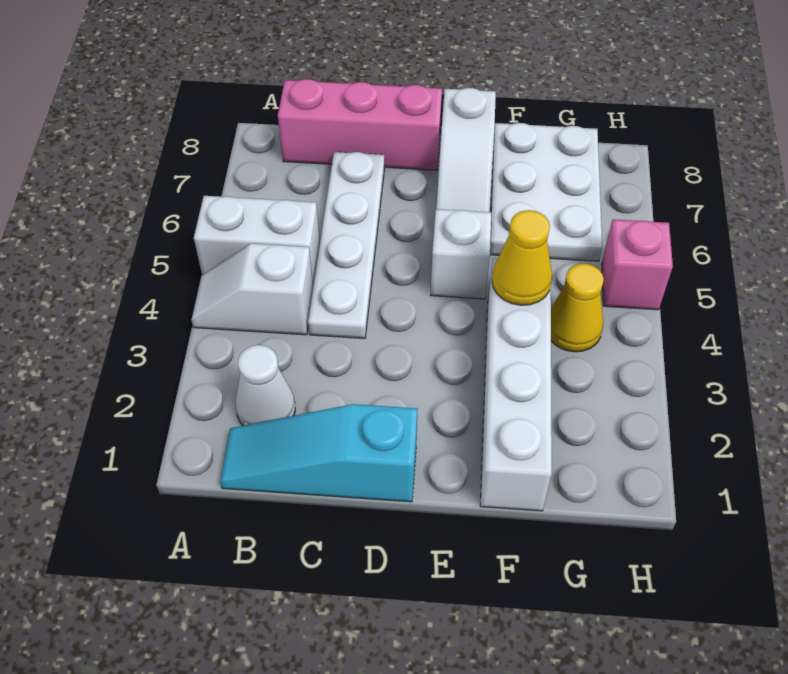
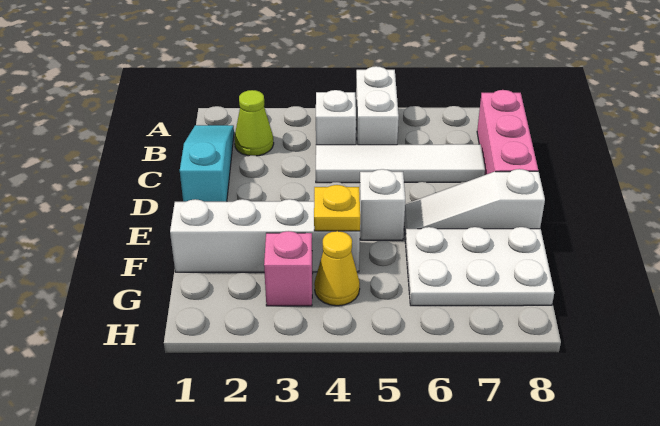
white cone B2 level 1 -> lime cone B2 level 1
white plate C4:C7 level 1 -> white tile C4:C7 level 1
yellow cone F4 level 2 -> yellow plate F4 level 2
pink brick H5 level 1 -> pink brick G3 level 1

